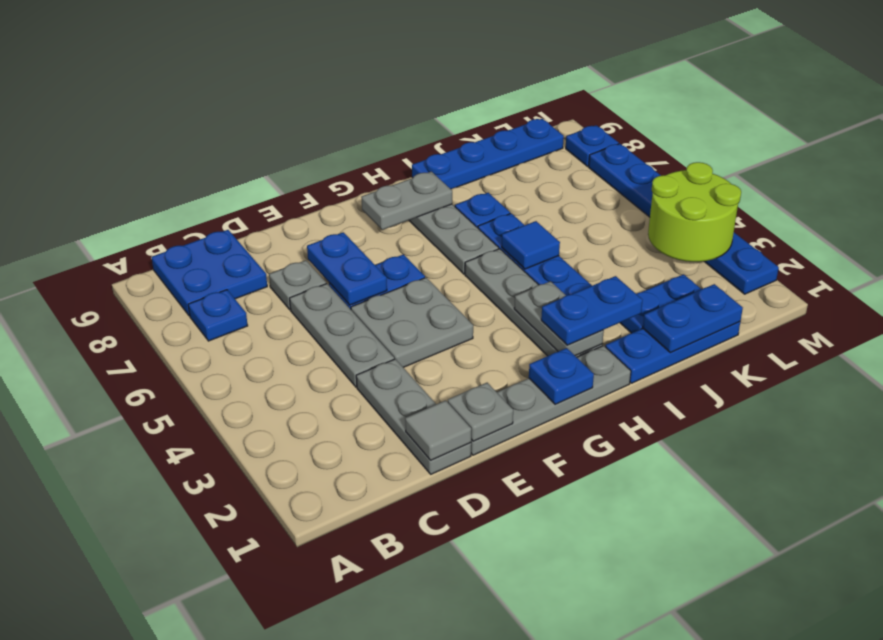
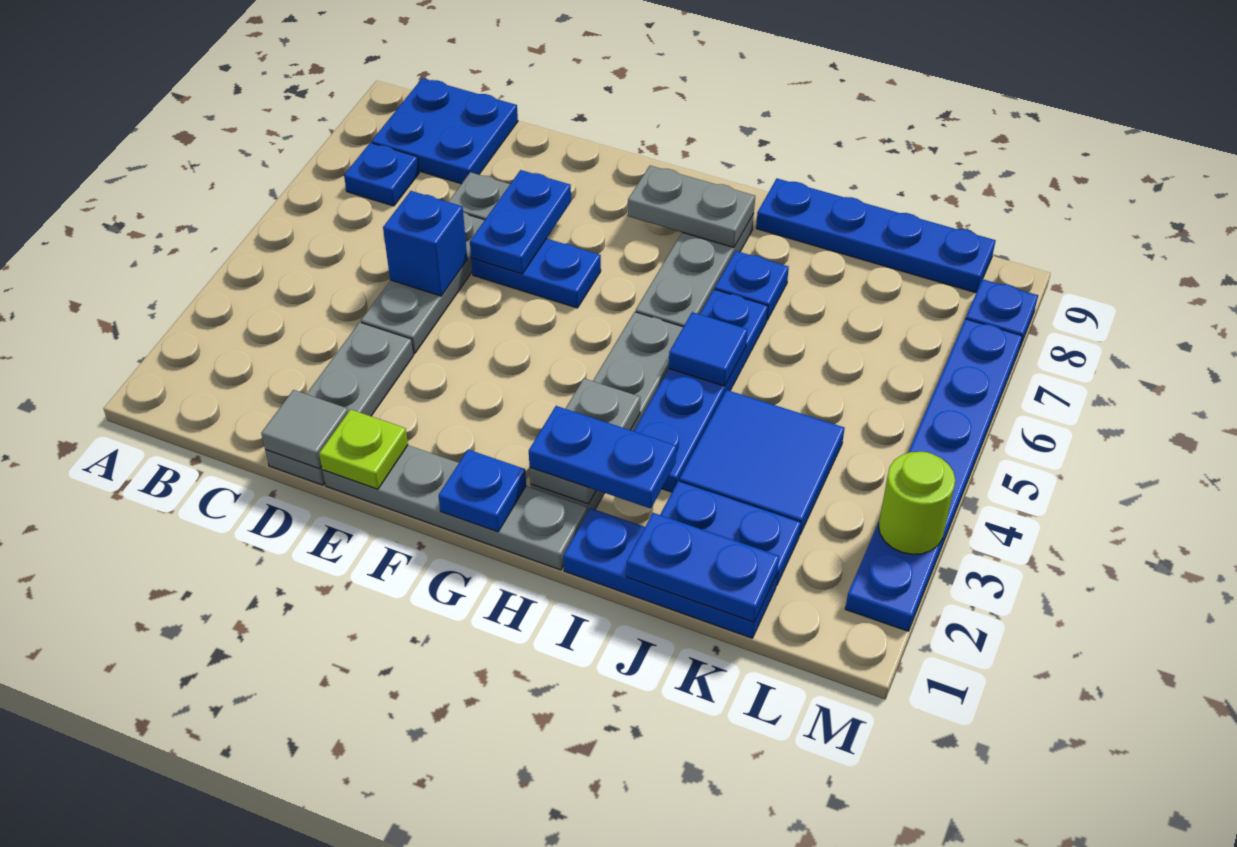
none -> blue brick D5 level 2
grey plate E1 level 2 -> lime plate E1 level 2
grey plate E4:F5 level 1 -> none
none -> blue tile J3:K4 level 1
lime round brick L3:M4 level 2 -> lime round brick M3 level 2

